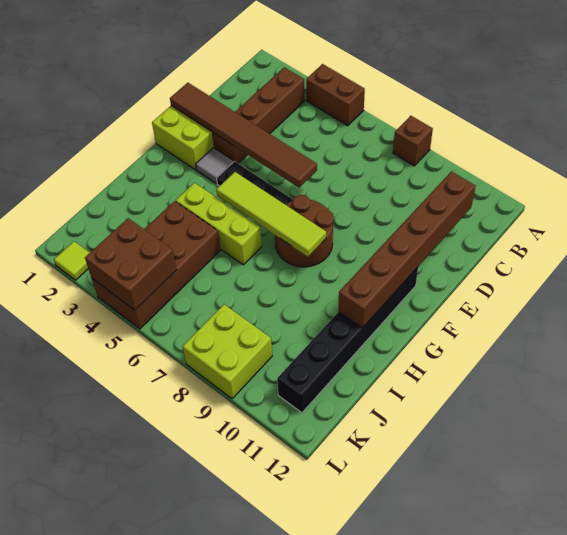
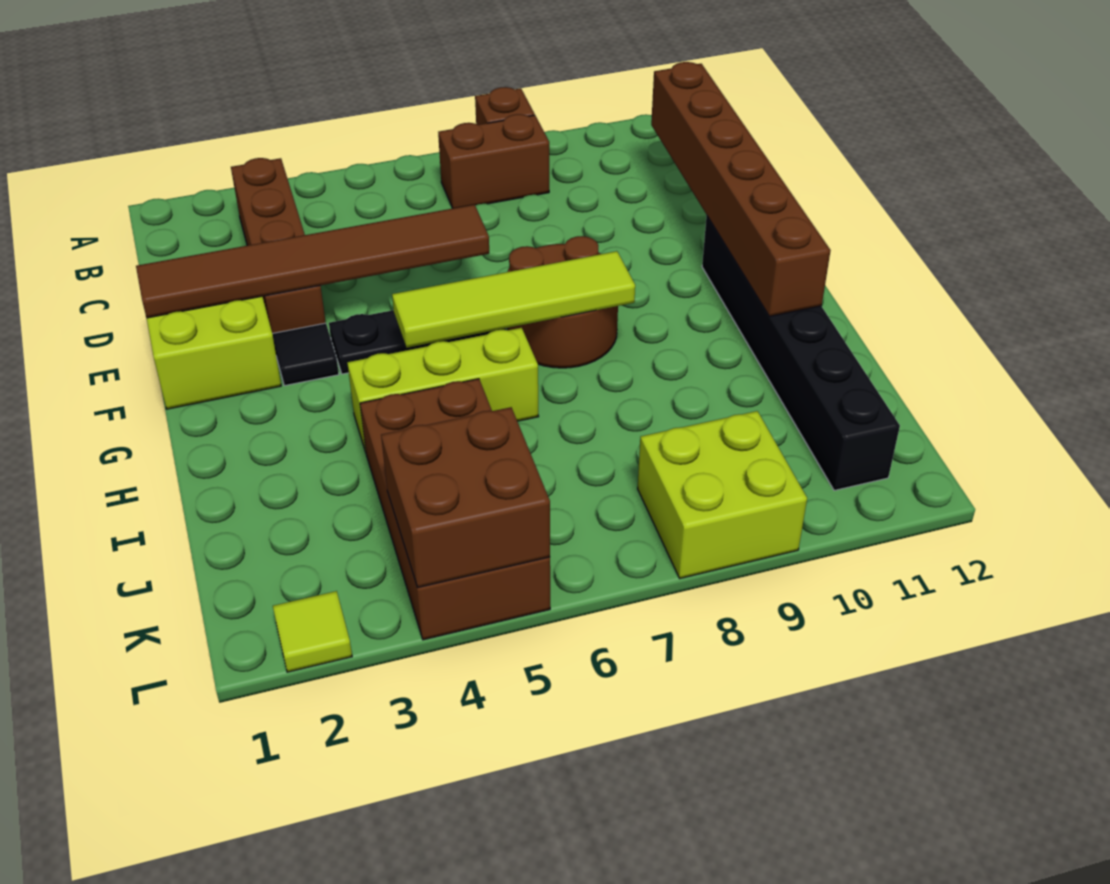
brown brick A4:A5 level 1 -> brown brick B7:B8 level 1
grey tile F3 level 1 -> black tile F3 level 1

